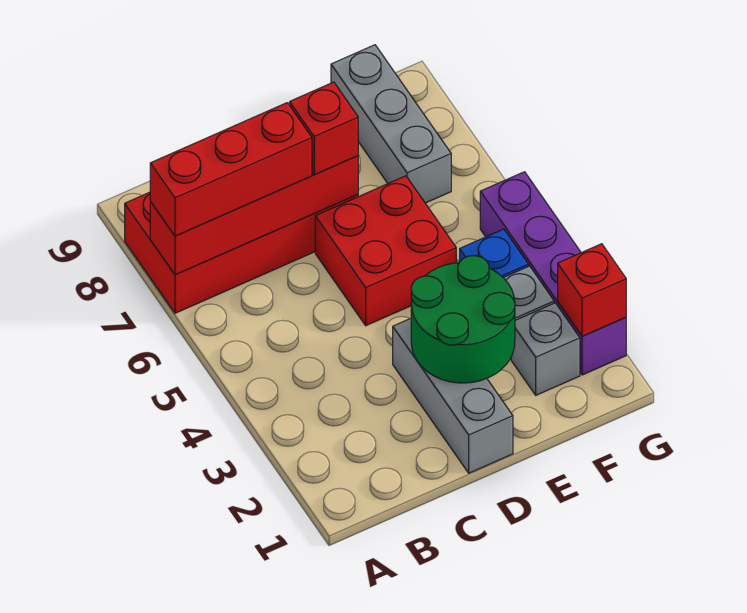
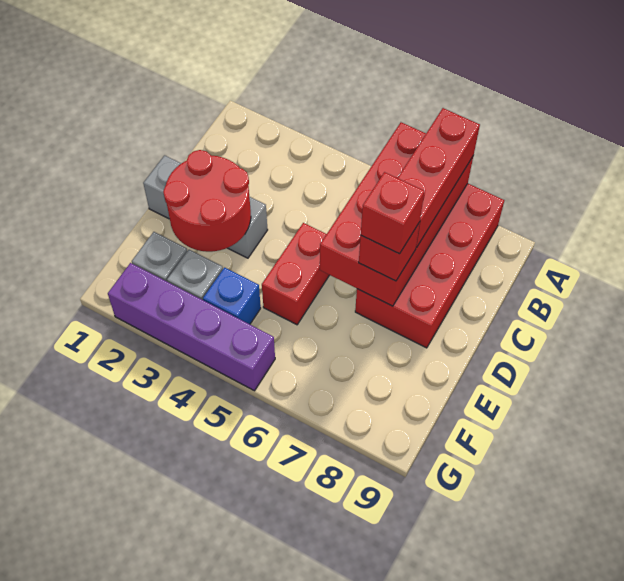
red brick A7:D7 level 2 -> red brick A6:D7 level 2
green round brick D2:E3 level 2 -> red round brick D2:E3 level 2
red brick D5:E6 level 1 -> red brick D5:E5 level 1
grey brick F7:F9 level 1 -> none
red brick G2 level 2 -> red brick D7 level 4

